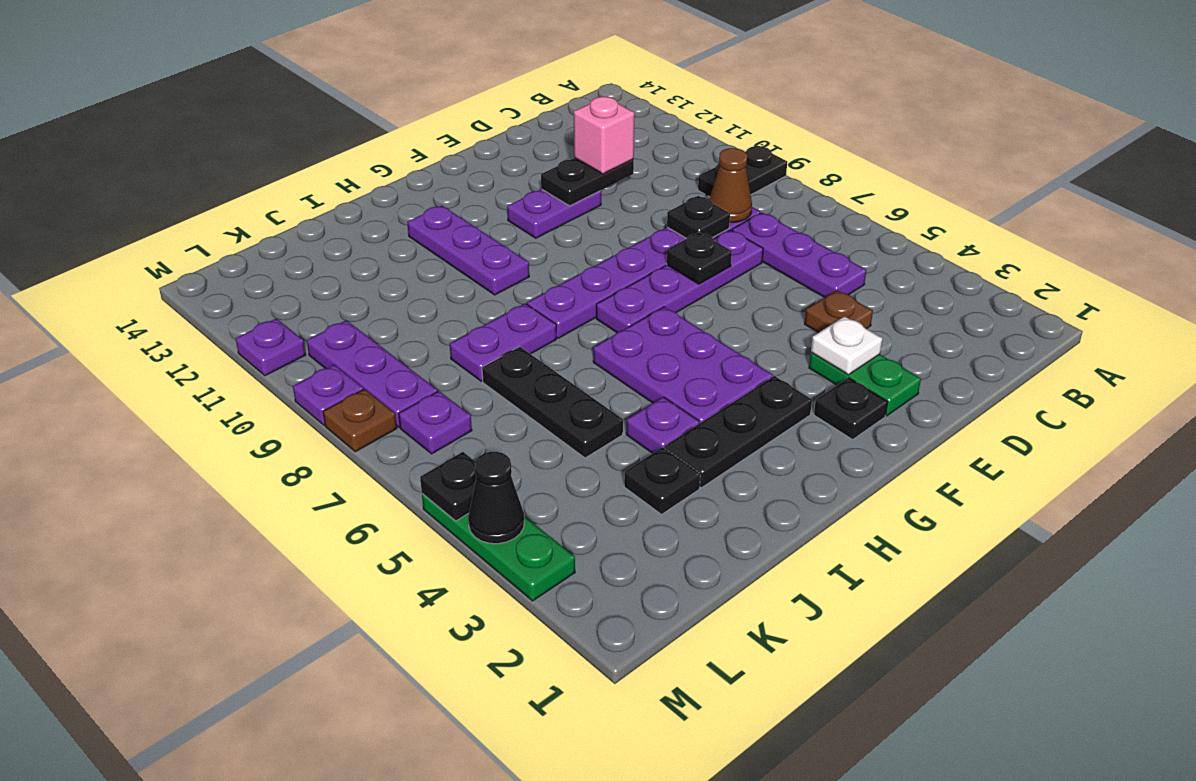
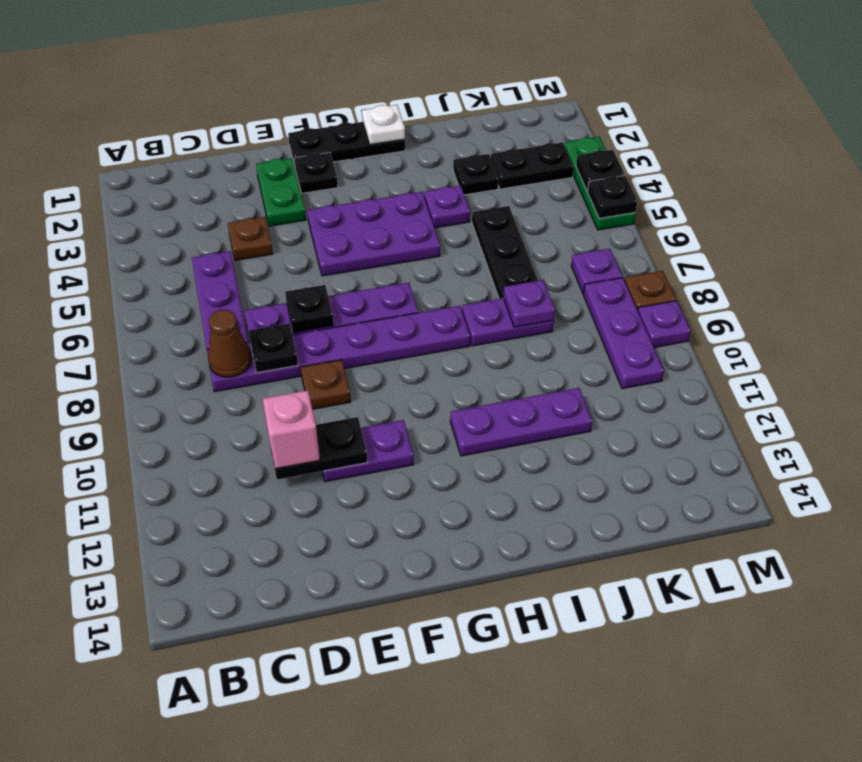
black plate A9:B9 level 1 -> black plate K3:L3 level 1
white plate E3 level 2 -> white plate H1 level 2
none -> brown plate E9 level 1
black plate G3:I3 level 1 -> black plate F1:H1 level 1
purple plate G4:H6 level 1 -> purple plate F4:H5 level 1
purple plate H10:H12 level 1 -> purple plate H11:J11 level 1
black cone M4 level 2 -> black plate M4 level 2
purple plate M11 level 1 -> purple plate J8 level 2

